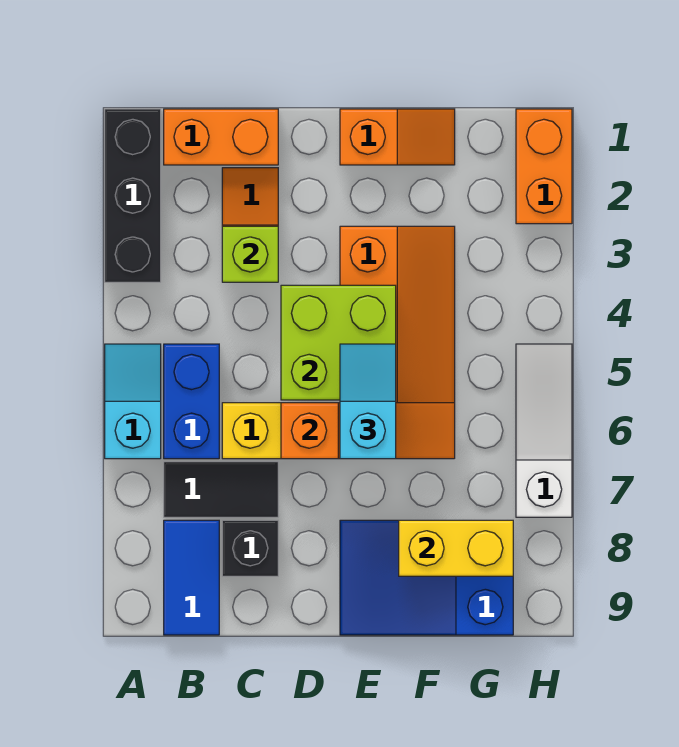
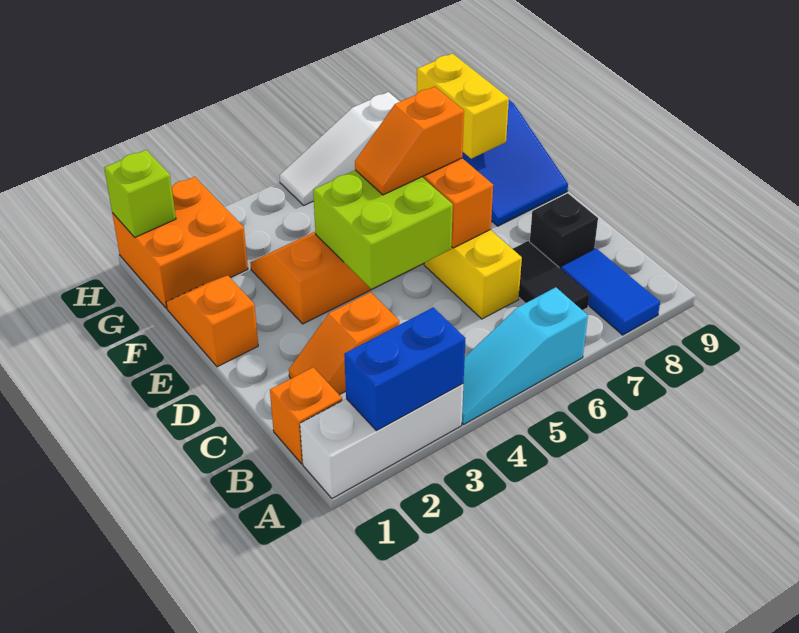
black brick A1:A3 level 1 -> white brick A1:A3 level 1
cyan slope A5:A6 level 1 top 6 -> cyan slope A4:A6 level 1 top 6
orange brick B1:C1 level 1 -> orange brick B1 level 1
blue brick B5:B6 level 1 -> blue brick A2:A3 level 2
blue tile B8:B9 level 1 -> blue tile A8:B8 level 1
lime brick C3 level 2 -> lime brick H1 level 2
cyan slope E5:E6 level 3 top 6 -> orange slope E5:E6 level 3 top 6
orange brick H1:H2 level 1 -> orange brick G1:H2 level 1

